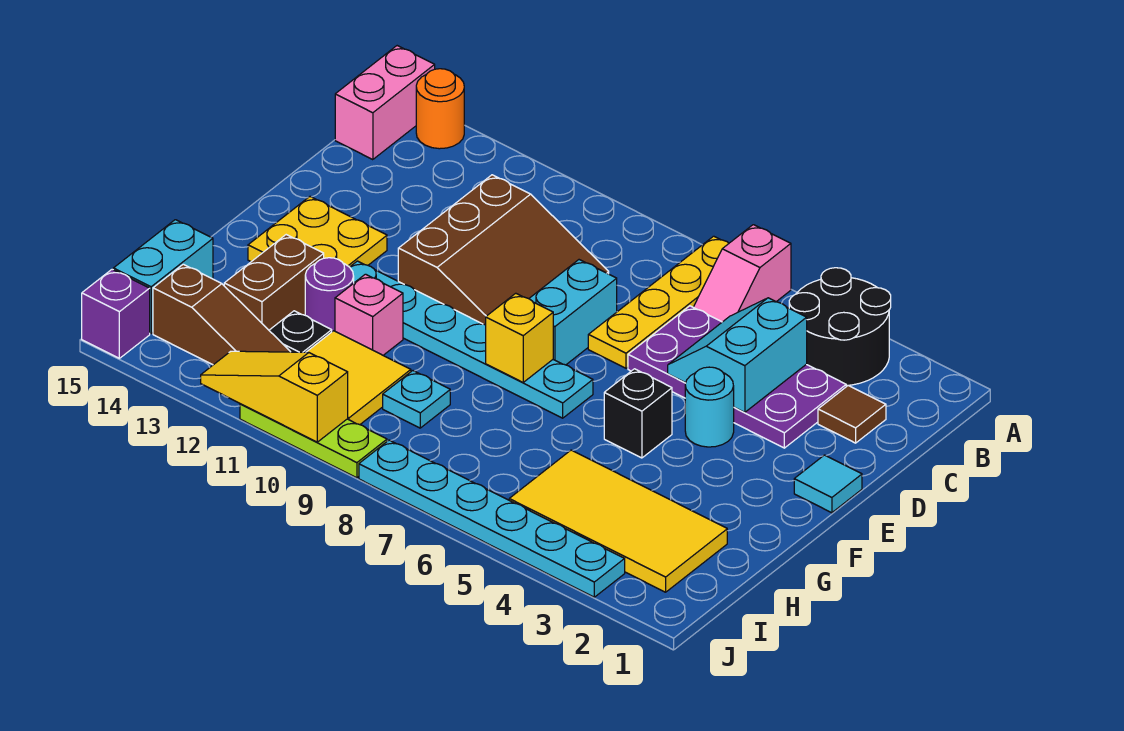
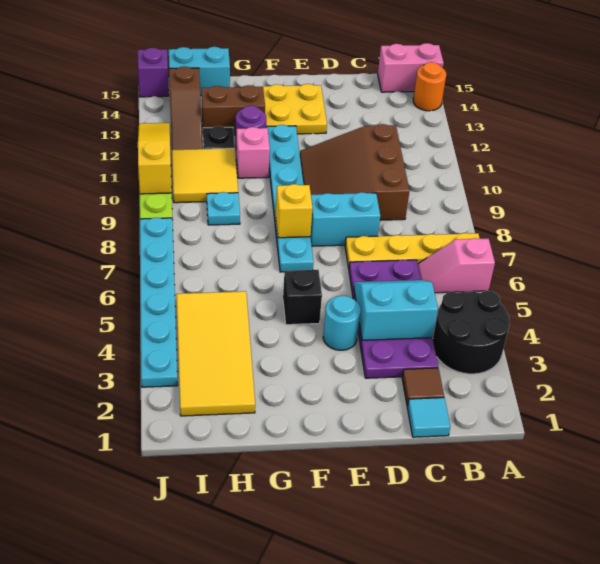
brown slope C9:E11 level 1 top 11 -> brown slope C9:E11 level 1 top C
cyan tile E1 level 1 -> cyan tile C1 level 1

